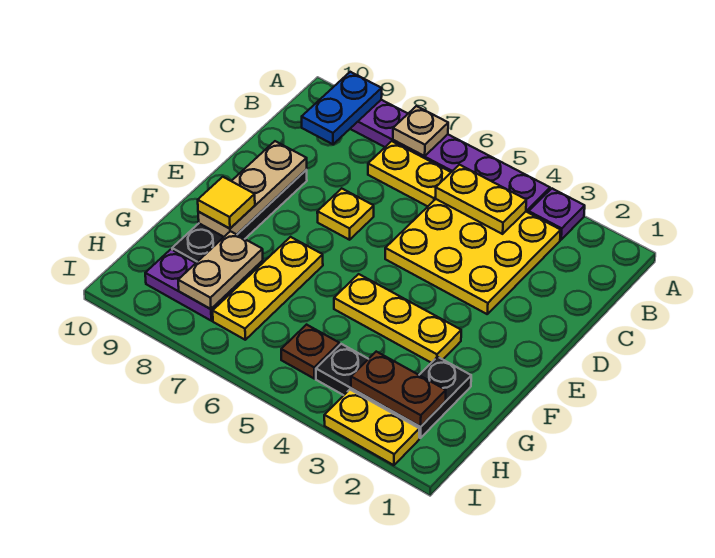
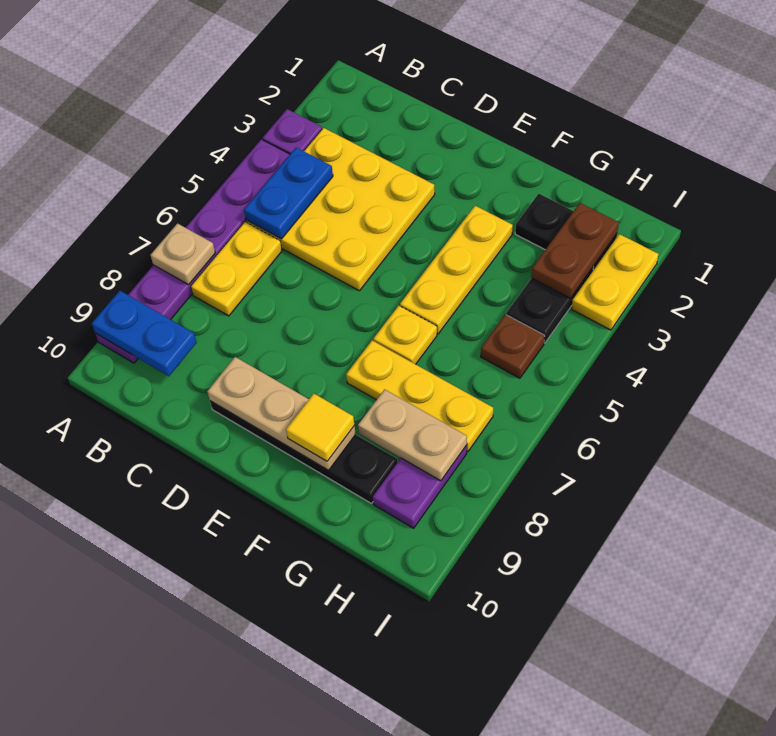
yellow plate B4:B5 level 2 -> blue plate B4:B5 level 2
yellow plate D7 level 1 -> yellow plate F6 level 1

